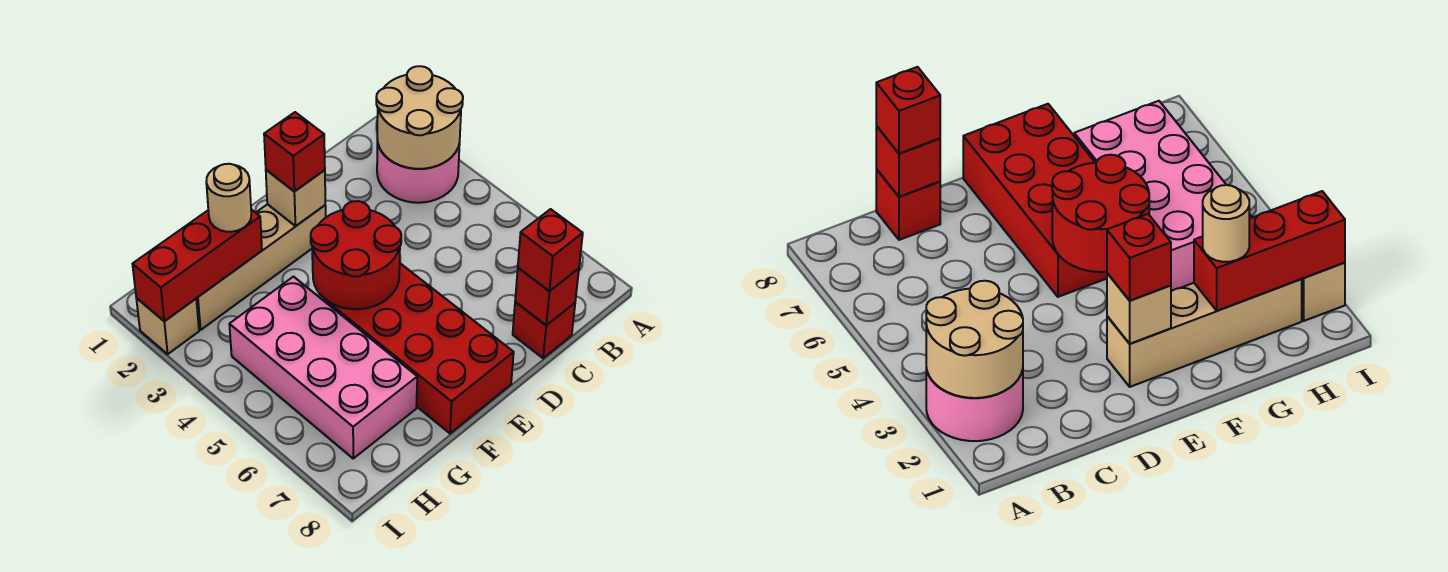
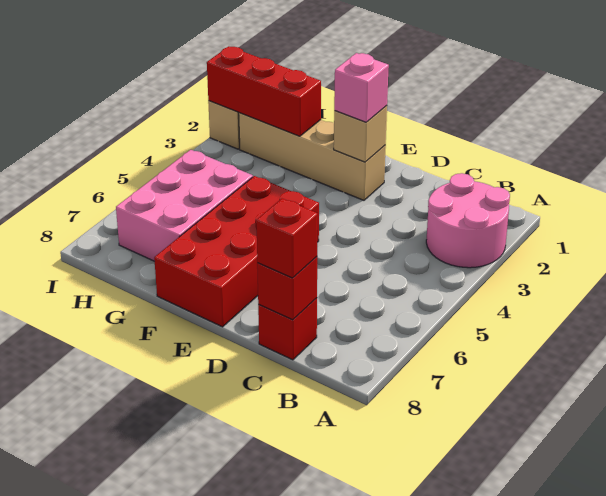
tan round brick A2:B3 level 2 -> none
red brick E2 level 3 -> pink brick E2 level 3
red round brick E4:F5 level 2 -> none
tan round brick G2 level 3 -> none
pink brick G4:H7 level 1 -> pink brick G5:H7 level 1

